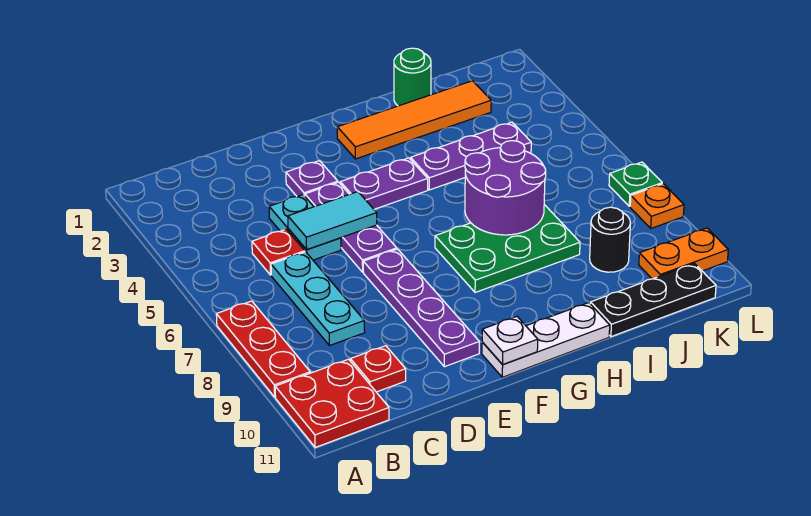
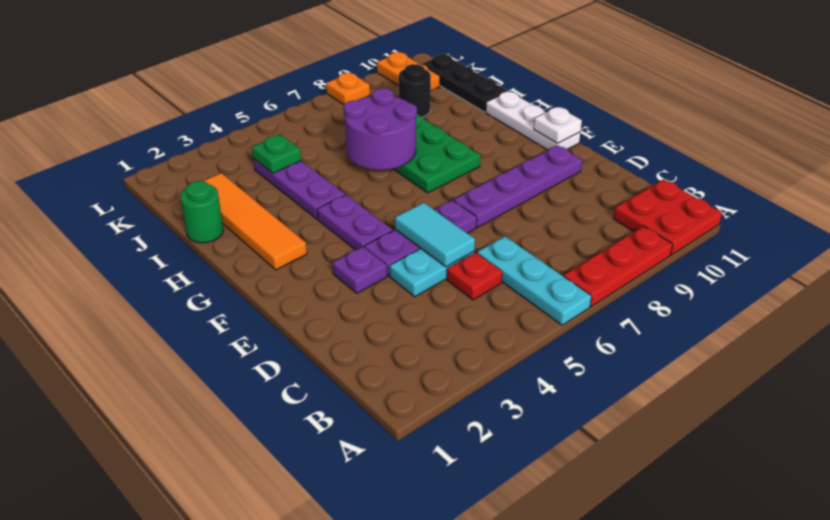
cyan plate C6:C8 level 1 -> cyan plate A6:C6 level 1
red plate C10 level 1 -> none
green plate L7 level 1 -> green plate J4 level 2

